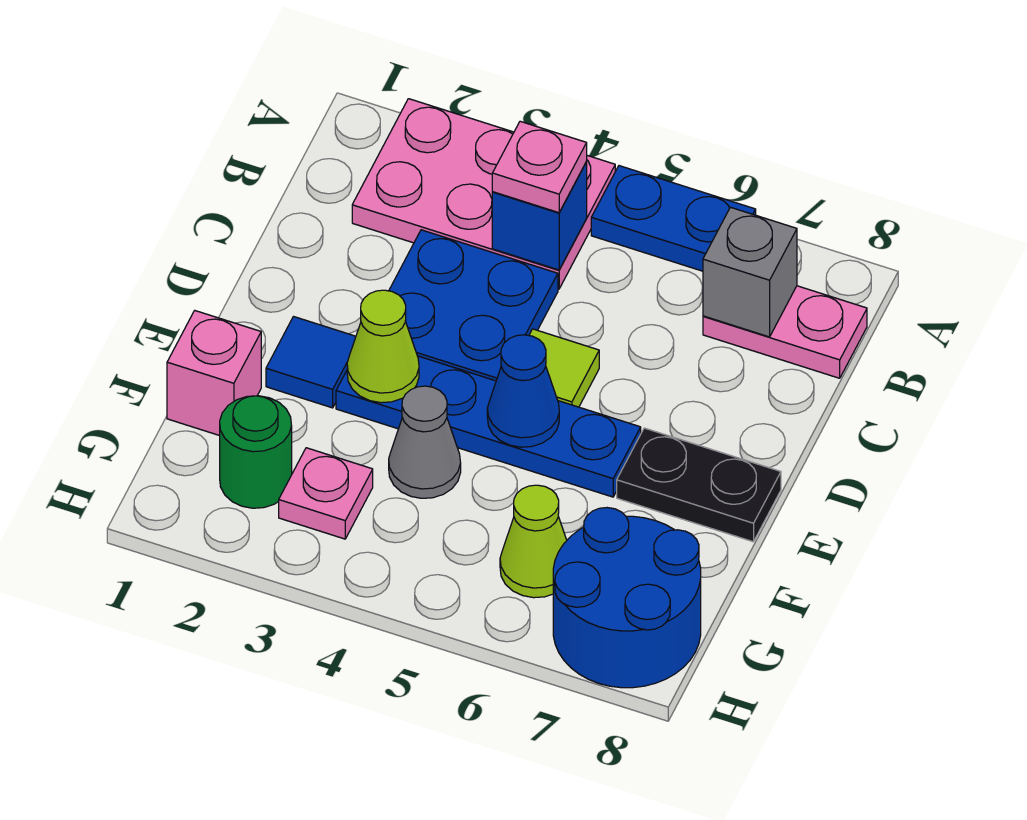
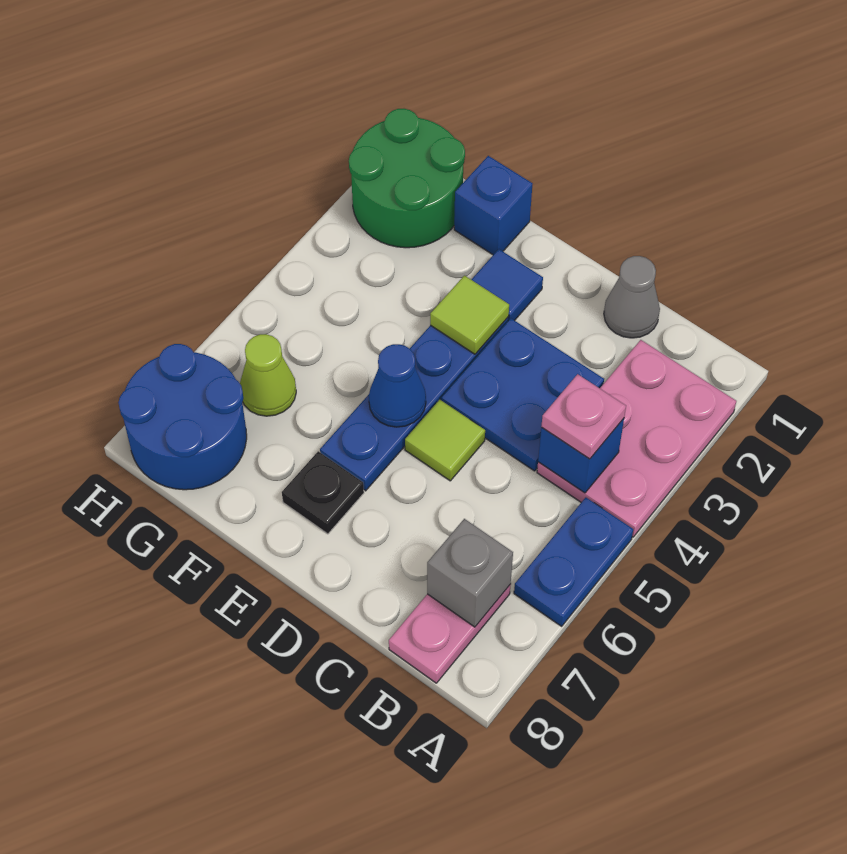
lime cone E3 level 2 -> lime tile E3 level 2
black plate E7:E8 level 1 -> black plate E7 level 1
pink brick F1 level 1 -> blue brick F1 level 1
grey cone F4 level 1 -> grey cone C1 level 1
green round brick G2 level 1 -> green round brick G1:H2 level 1
pink plate G3 level 1 -> none

